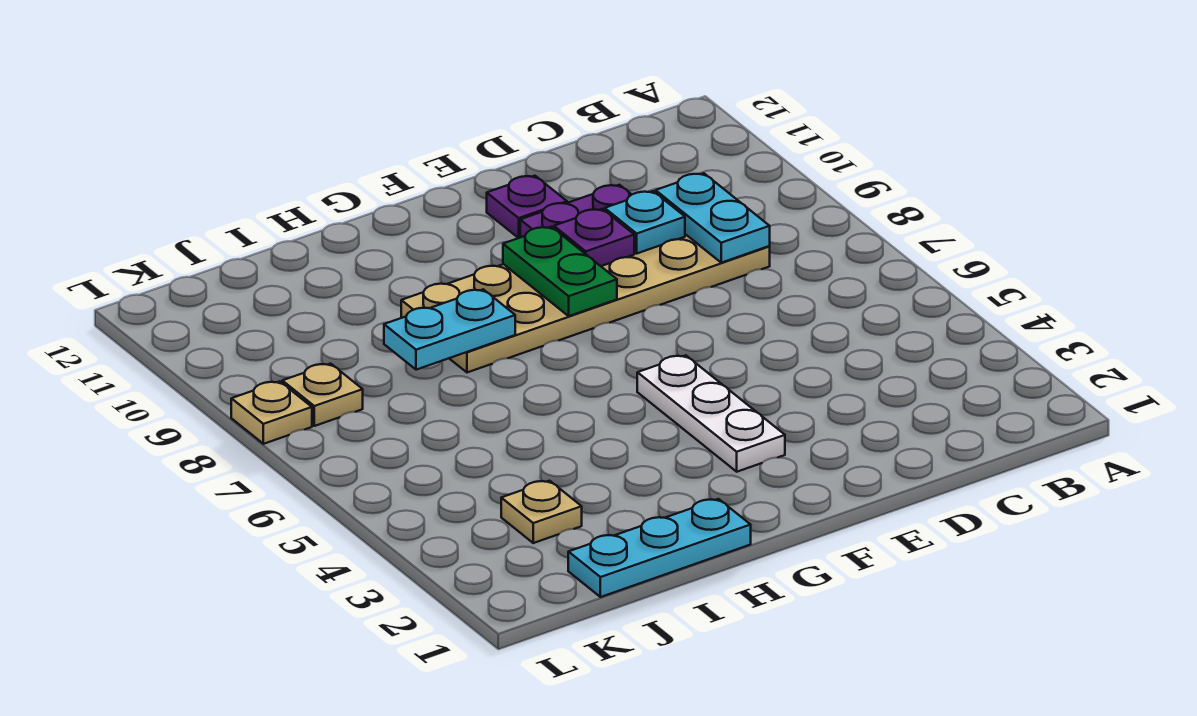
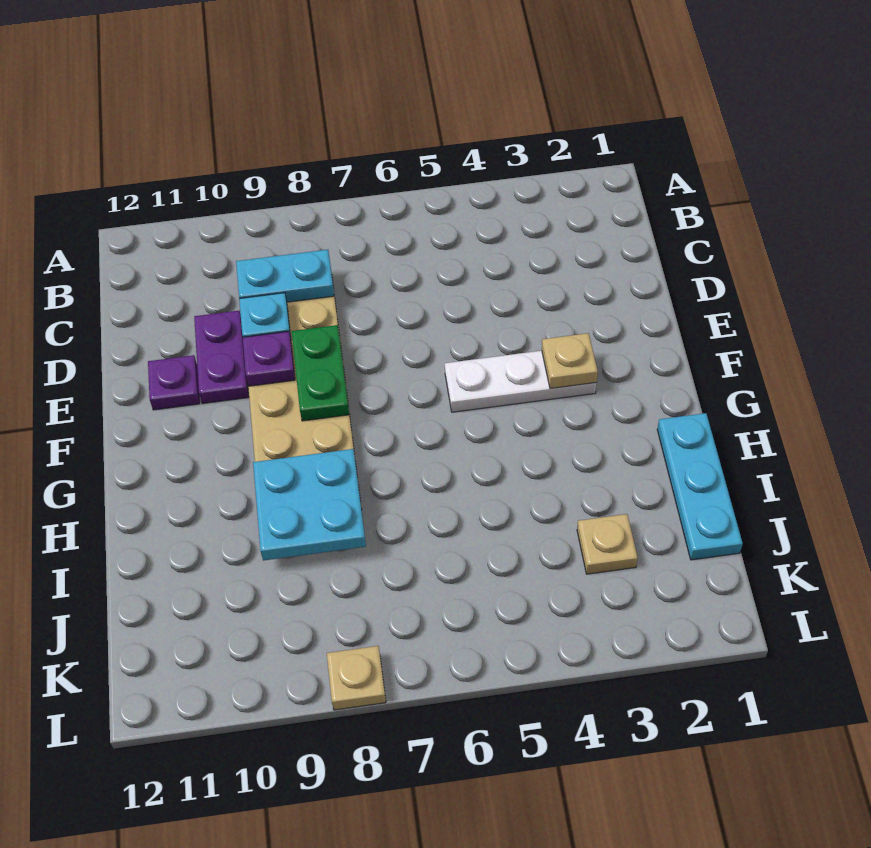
green plate F8:F9 level 2 -> green plate E8:F8 level 2
cyan plate H8:I8 level 2 -> cyan plate H8:I9 level 2
tan plate K8 level 1 -> tan plate F3 level 2

